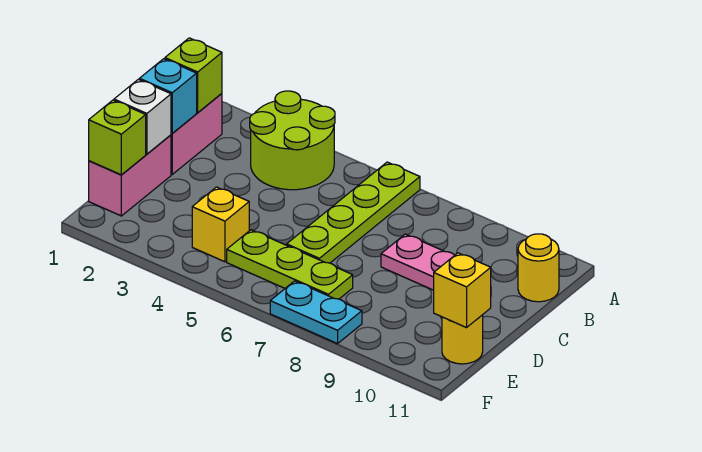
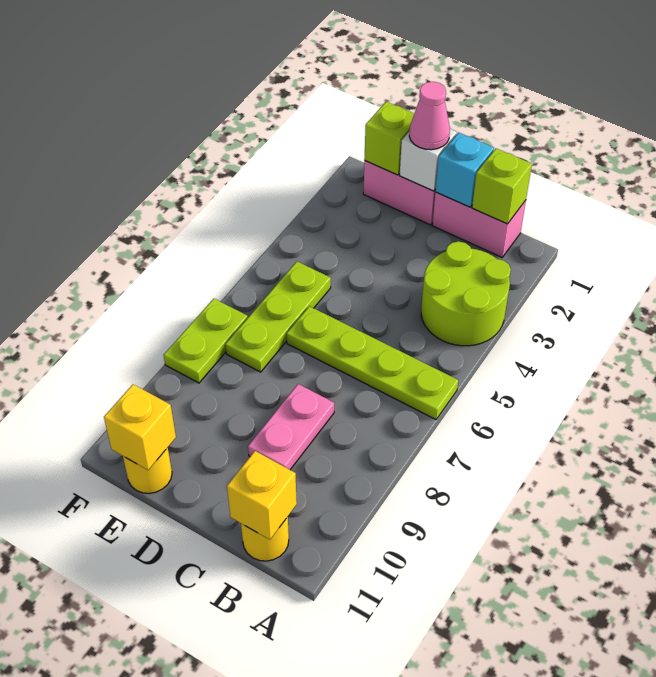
none -> pink cone D1 level 3
yellow brick E4 level 1 -> yellow brick B11 level 2
cyan plate F7:F8 level 1 -> lime plate F7:F8 level 1

